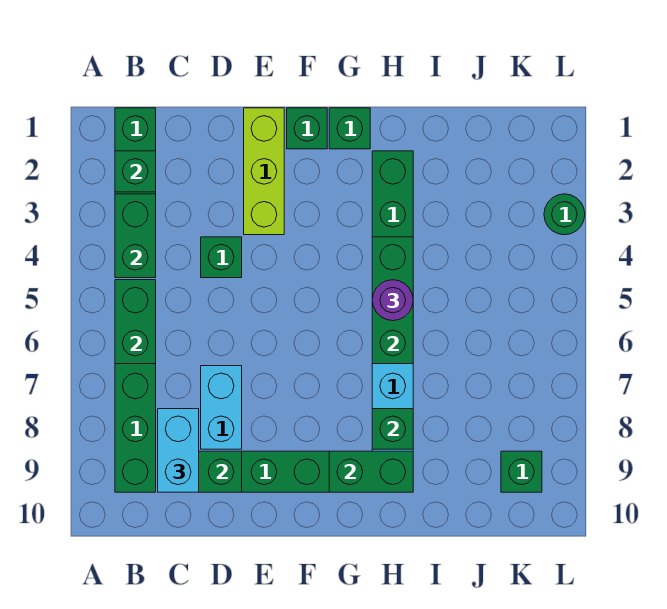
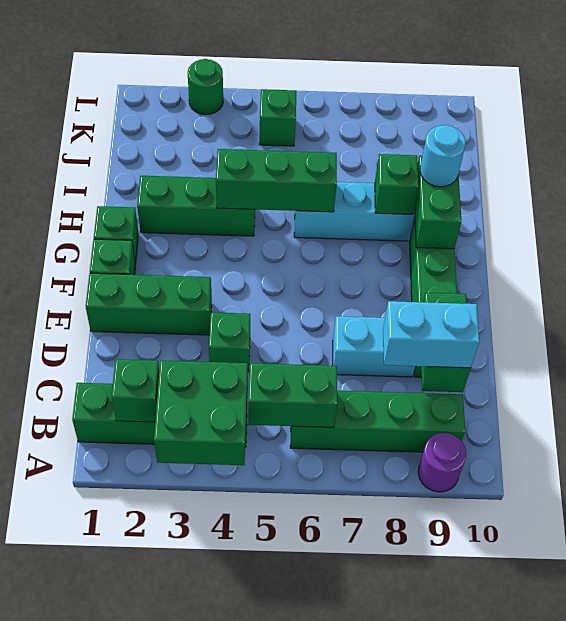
green brick B3:B4 level 2 -> green brick A3:B4 level 2
lime brick E1:E3 level 1 -> green brick E1:E3 level 1
purple round brick H5 level 3 -> purple round brick A9 level 1
none -> cyan round brick H9 level 3
green brick K9 level 1 -> green brick K5 level 1

